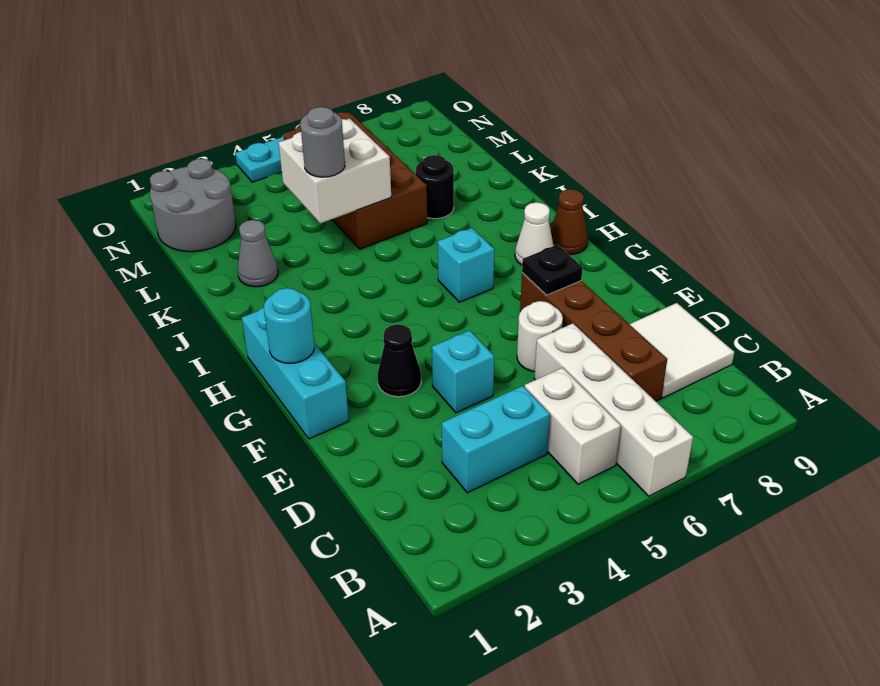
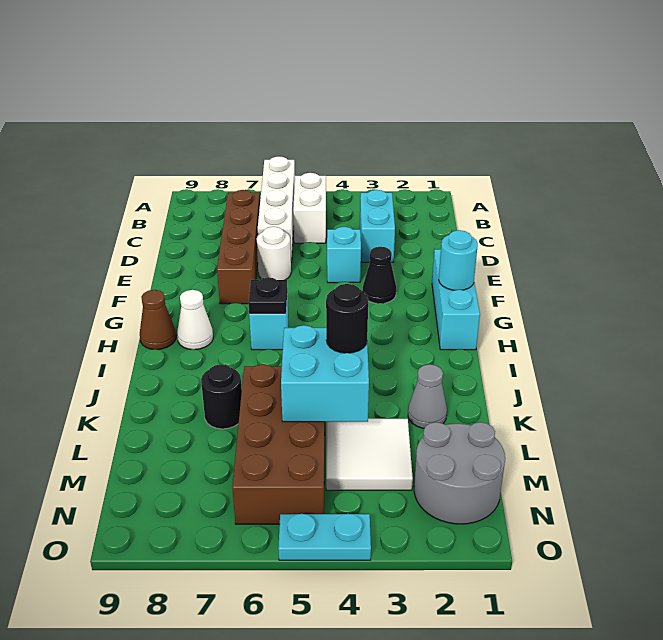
cyan brick C3:C4 level 1 -> cyan brick C3:D3 level 1
white tile C8:D9 level 1 -> white tile L3:M4 level 1
black plate F7 level 2 -> black plate H6 level 2
white brick K4:L5 level 2 -> cyan brick K4:L5 level 2
grey round brick K4 level 3 -> black round brick K4 level 3

